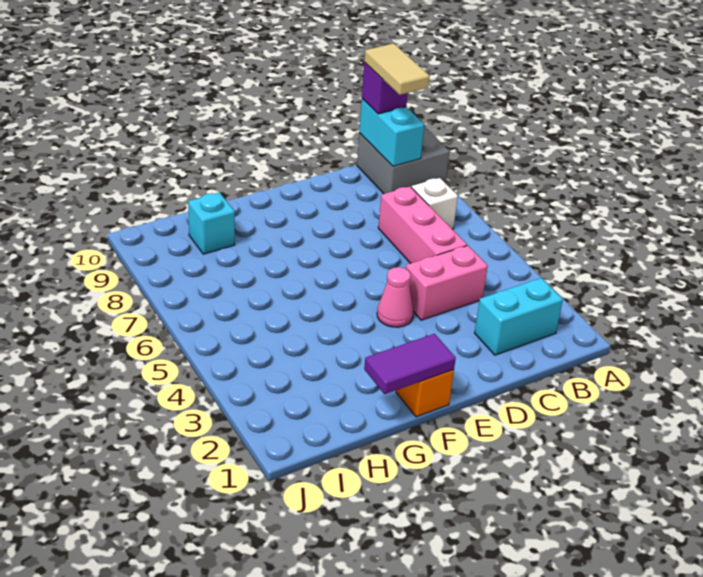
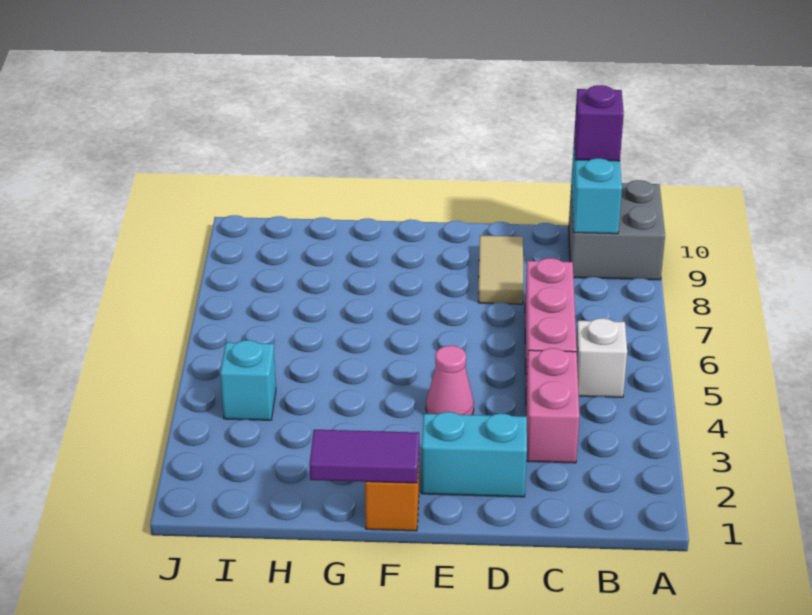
cyan brick B2:C2 level 1 -> cyan brick D2:E2 level 1
white brick B7 level 1 -> white brick B5 level 1
tan tile B9:B10 level 4 -> tan tile D8:D9 level 1
pink brick C4:D4 level 1 -> pink brick C3:C4 level 1
cyan brick H9 level 1 -> cyan brick I4 level 1

